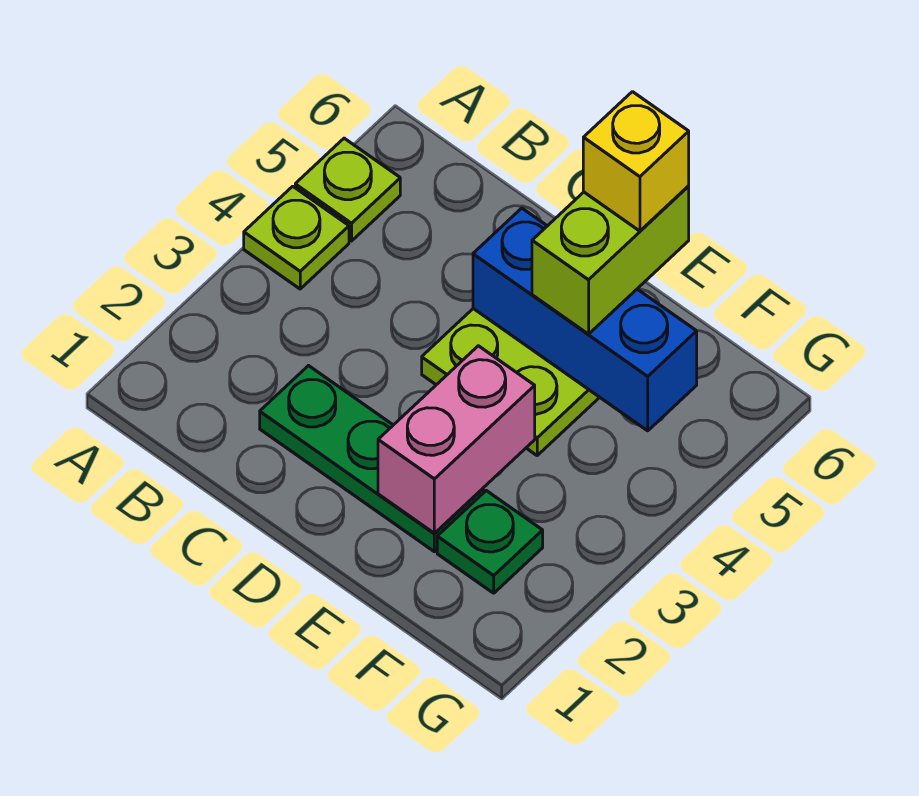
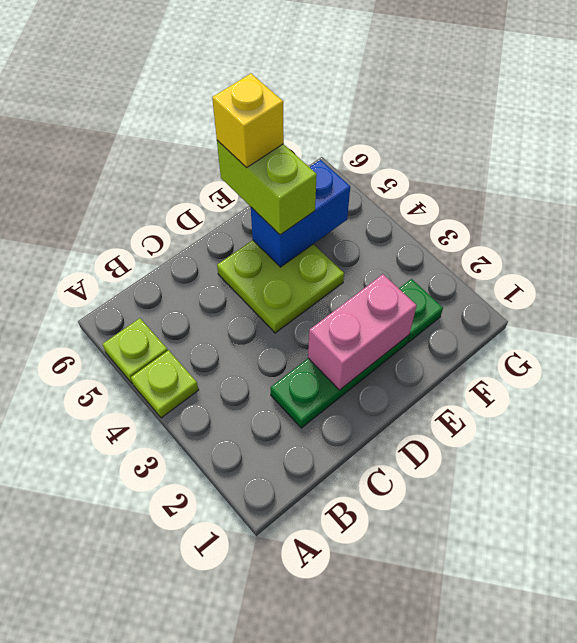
blue brick D5:F5 level 2 -> blue brick E5:F5 level 2
pink brick E2:E3 level 2 -> pink brick D2:E2 level 2

